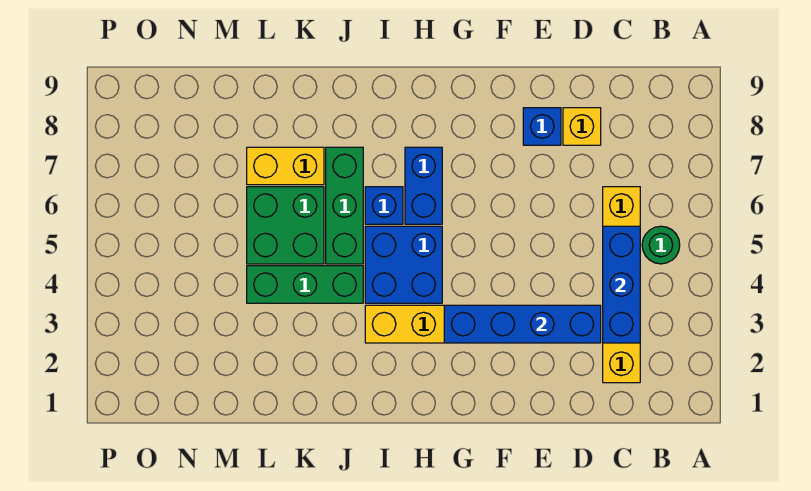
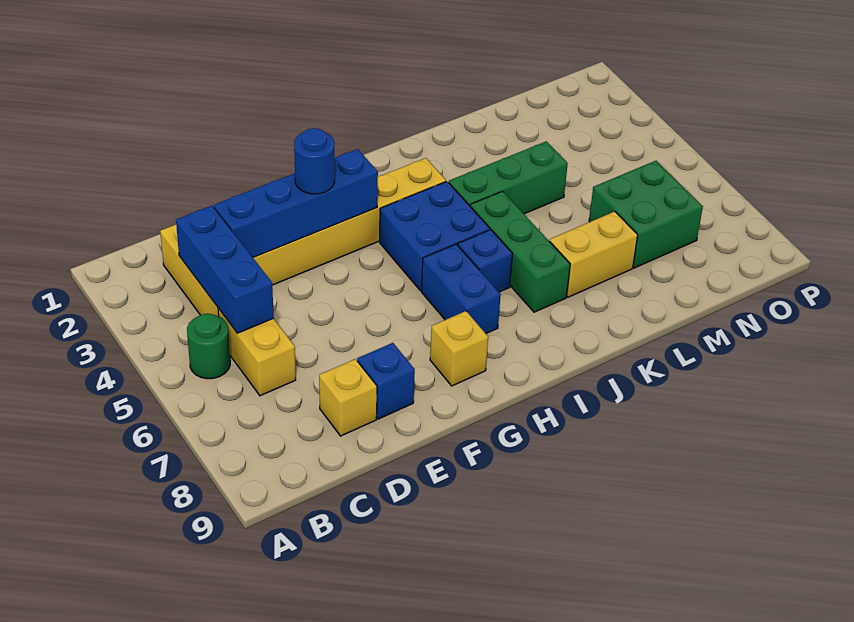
none -> blue round brick F3 level 3
none -> yellow brick G8 level 1
green brick K5:L6 level 1 -> green brick M6:N7 level 1

